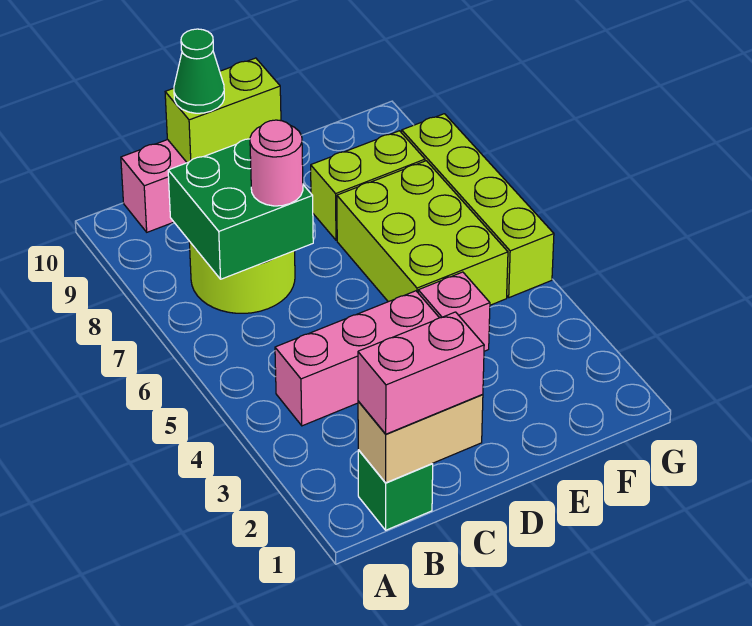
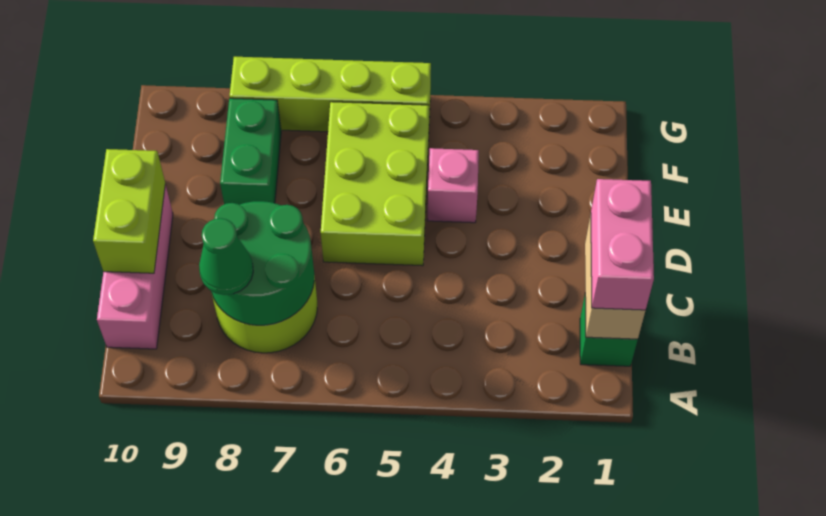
pink brick B4:D4 level 1 -> none
green brick B7:C8 level 2 -> green round brick B7:C8 level 2
pink round brick C7 level 3 -> none
green cone C10 level 3 -> green cone B8 level 3
lime brick E5:F7 level 1 -> lime brick D5:F6 level 1
lime brick E8:F8 level 1 -> green brick E8:F8 level 1

